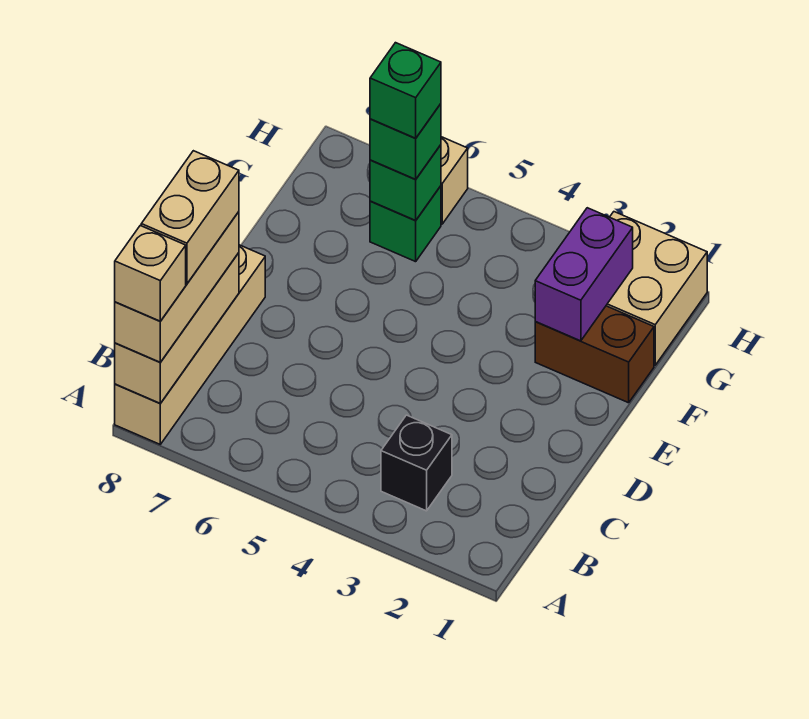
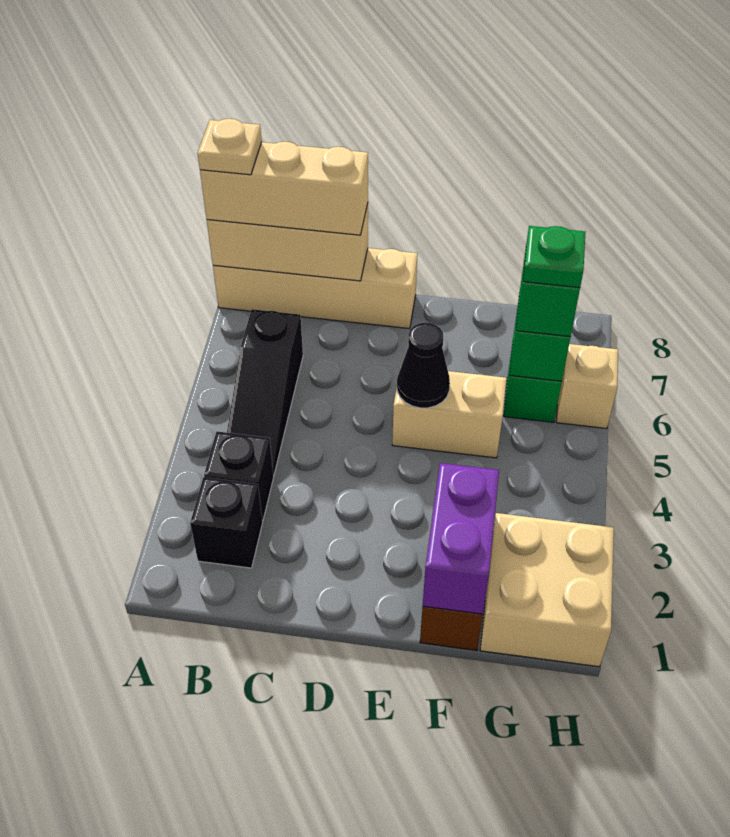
tan brick A8 level 4 -> tan plate A8 level 4
none -> black brick B2 level 1
none -> black slope B4:B6 level 1 top 6
tan brick B8:C8 level 4 -> tan brick E5:F5 level 1
none -> black cone E5 level 2
purple brick F2:G2 level 2 -> purple brick F1:F2 level 2
green brick G6 level 4 -> green plate G6 level 4

